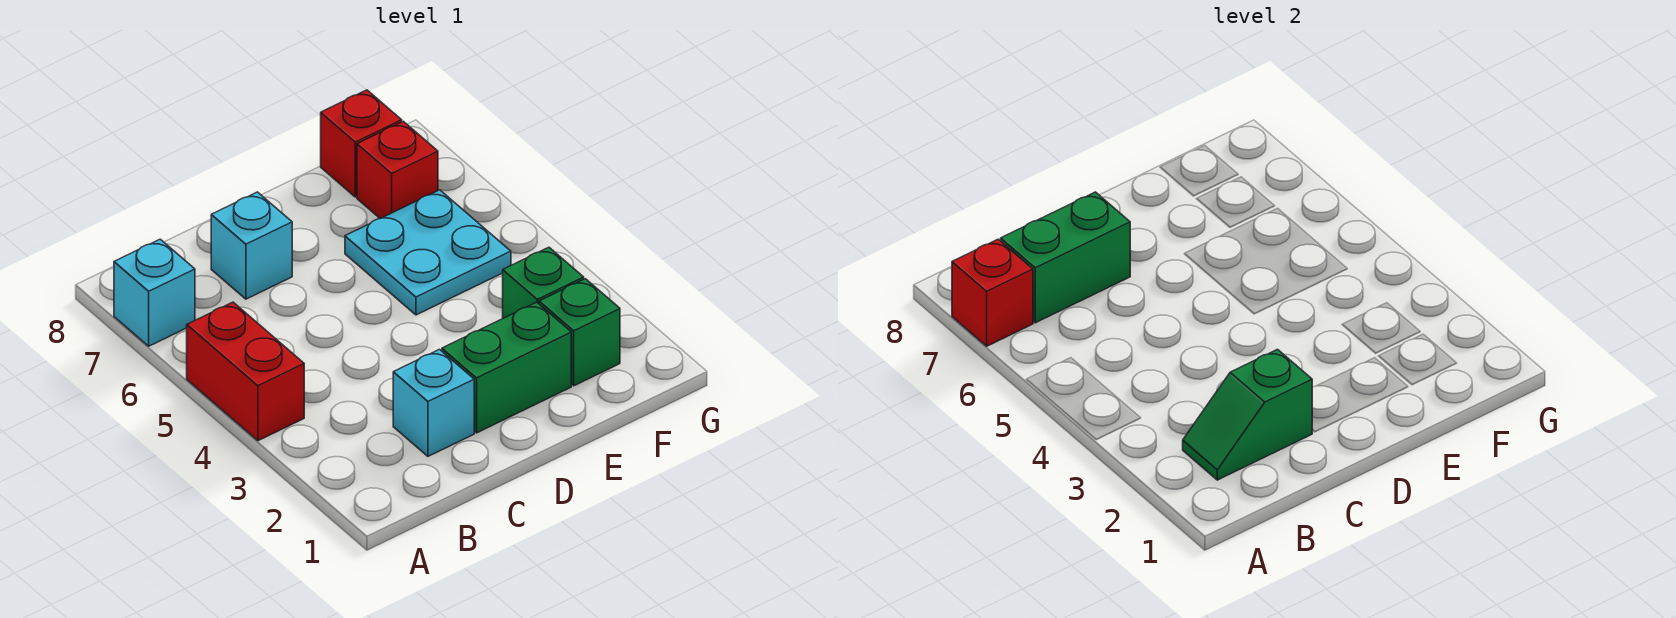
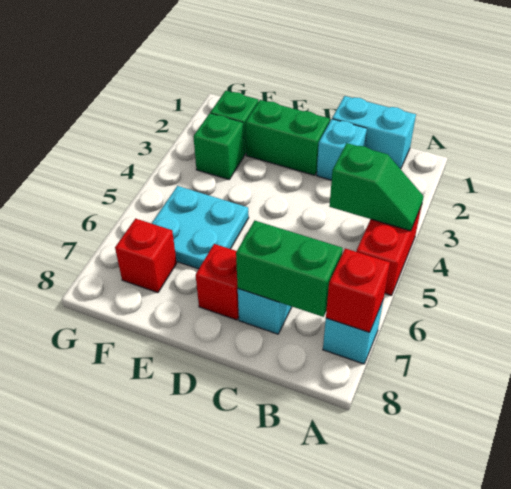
none -> cyan brick B1:C1 level 1
green slope B2:C2 level 2 top C -> green slope A4:B4 level 2 top B
red brick F8 level 1 -> red brick D7 level 1

